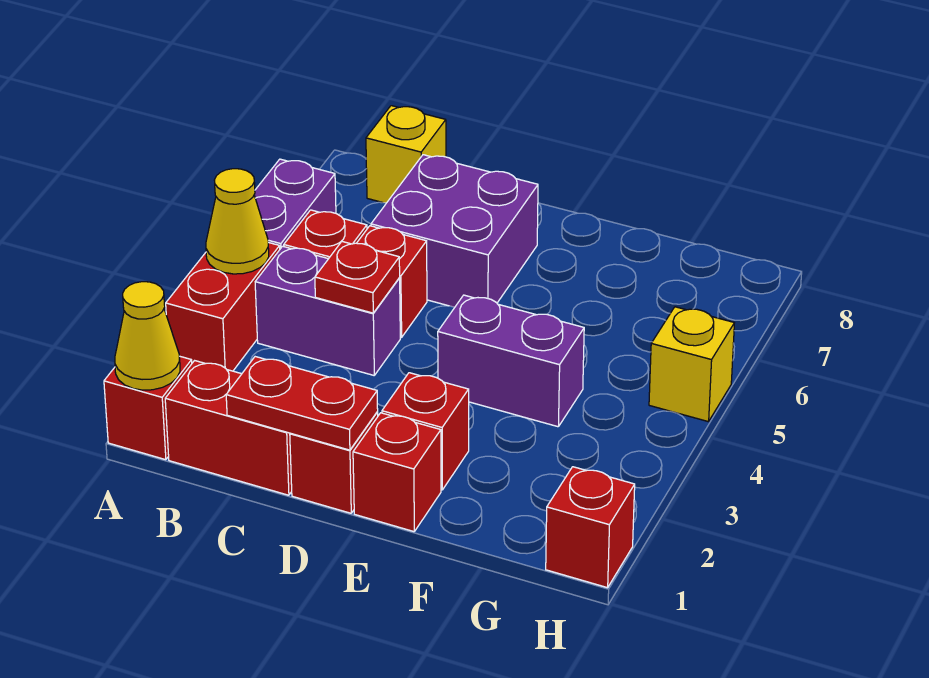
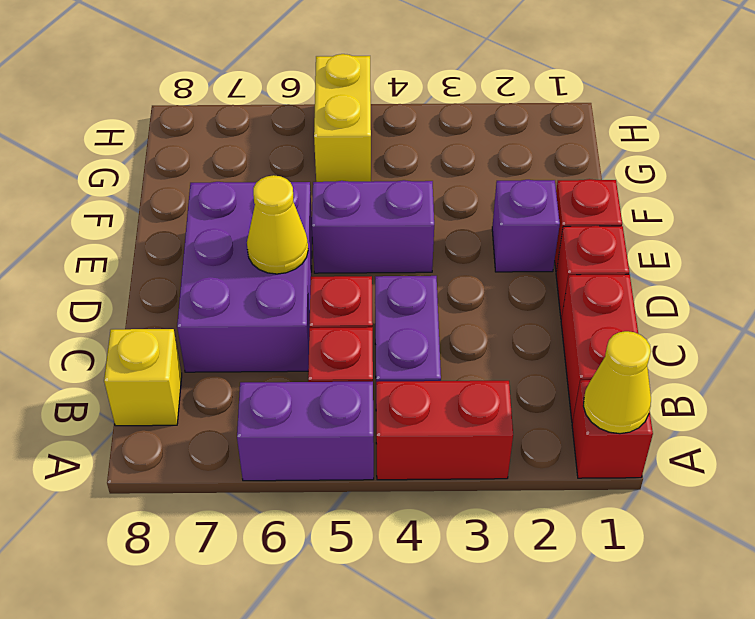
yellow cone A4 level 2 -> yellow cone D6 level 2
red plate C1:D1 level 2 -> none
red plate C4 level 2 -> none
purple brick C6:D7 level 1 -> purple brick C6:E7 level 1
red brick E2 level 1 -> purple brick E2 level 1
purple brick E4:F4 level 1 -> purple brick E4:E5 level 1
red brick H1 level 1 -> none
yellow brick H5 level 1 -> yellow brick G5:H5 level 1

